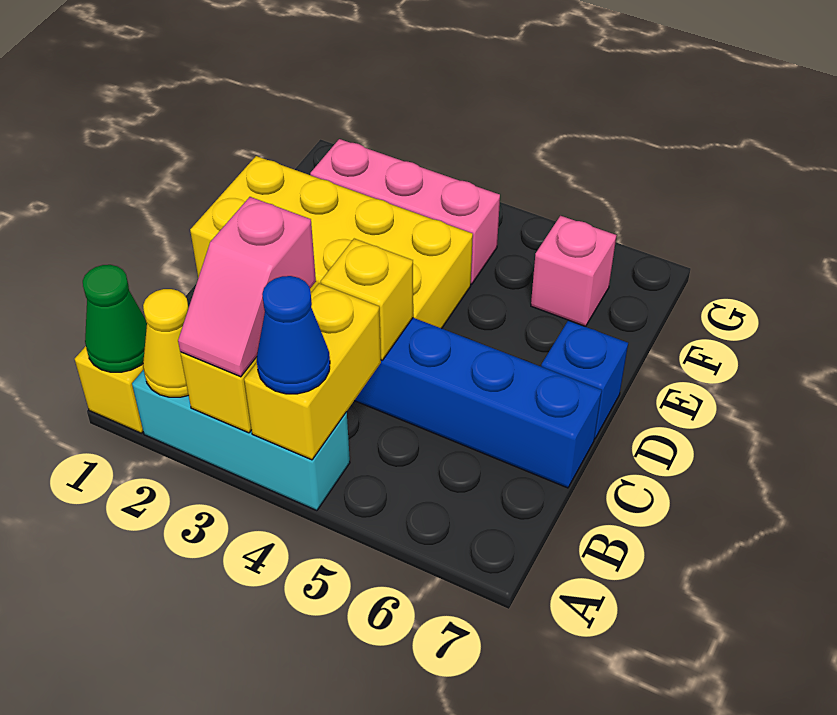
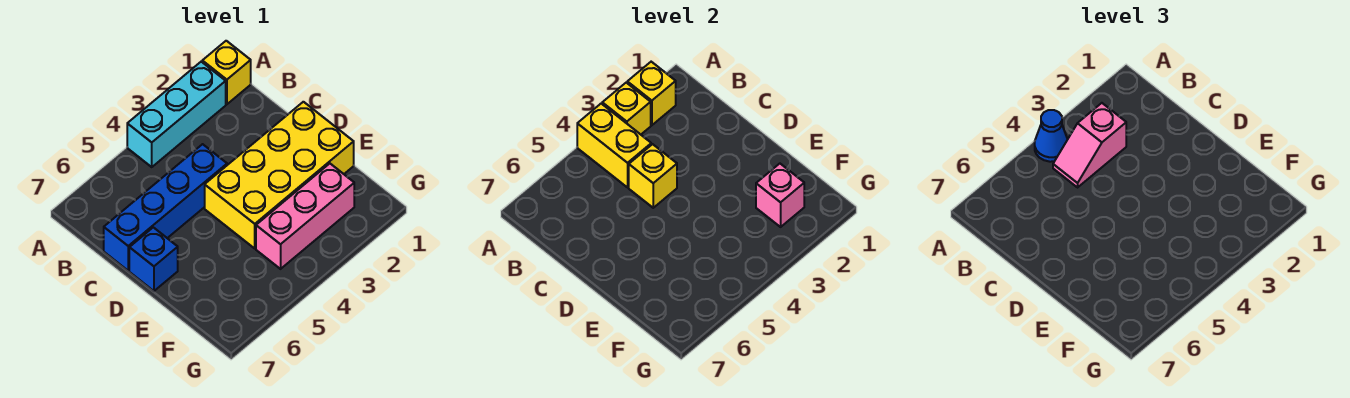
green cone A1 level 2 -> none
yellow cone A2 level 2 -> yellow brick A2 level 2
pink slope A3:B3 level 3 top B -> pink slope B3:B4 level 3 top 3
pink brick F6 level 1 -> pink brick F2 level 2

